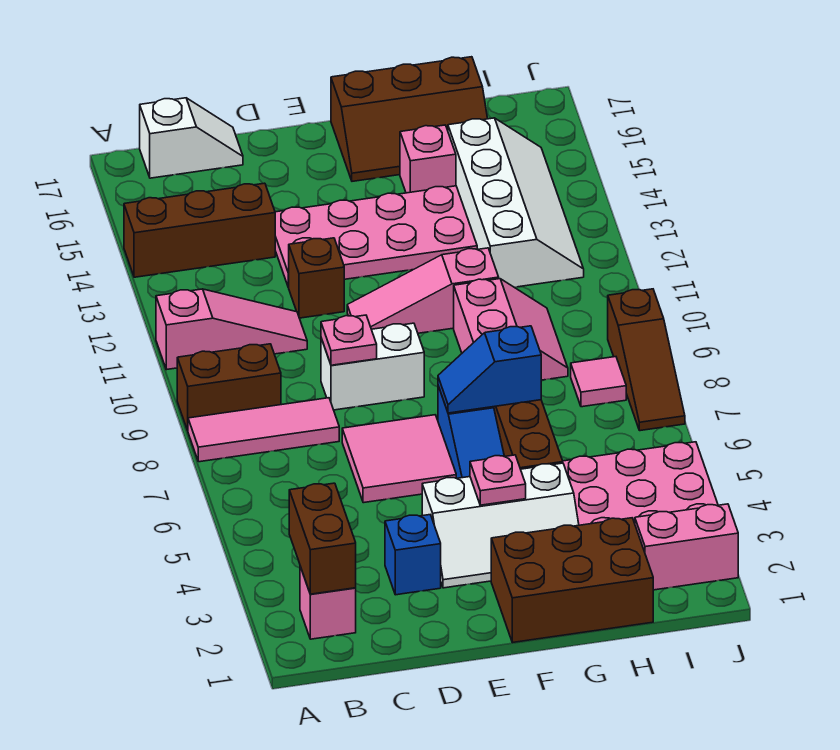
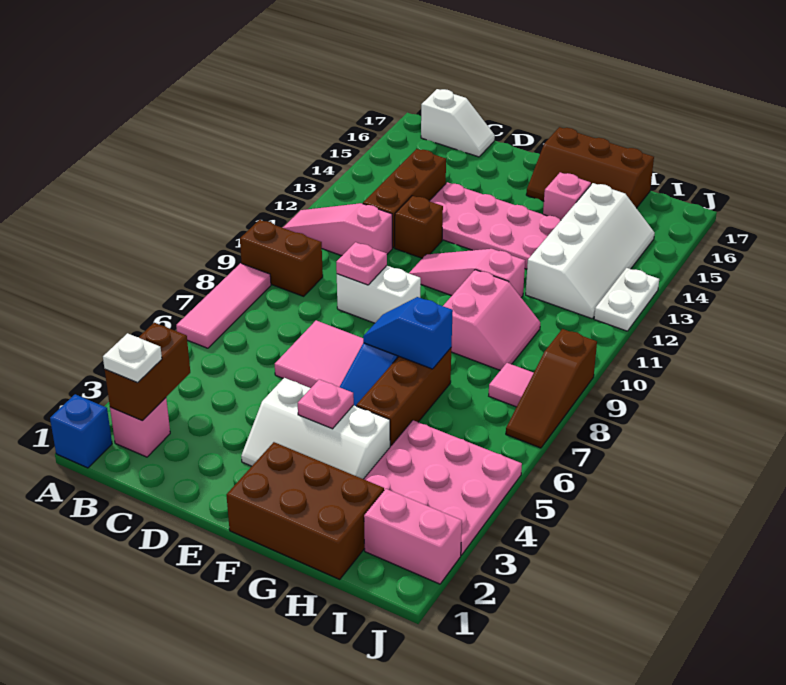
pink tile A8:C8 level 1 -> pink tile A6:A8 level 1
pink slope A11:C11 level 1 top A -> pink slope A11:C11 level 1 top C
brown brick A14:C14 level 1 -> brown brick C12:C14 level 1
none -> white plate B2 level 3
blue brick D3 level 1 -> blue brick A1 level 1
none -> white plate J12:J13 level 1

